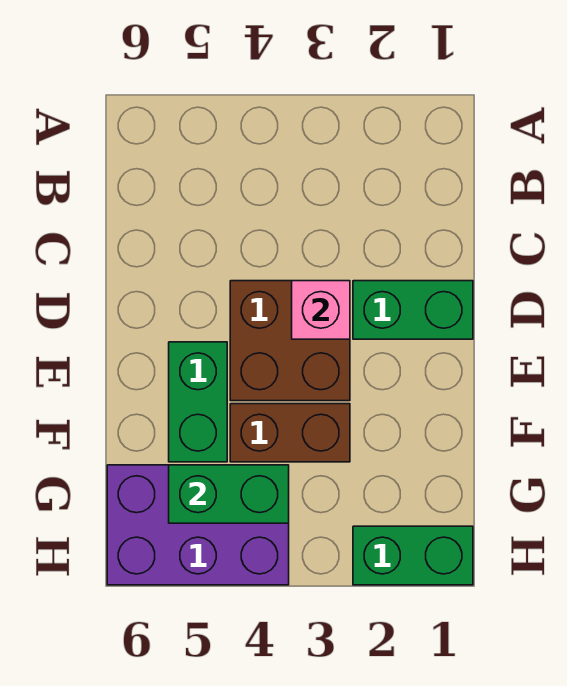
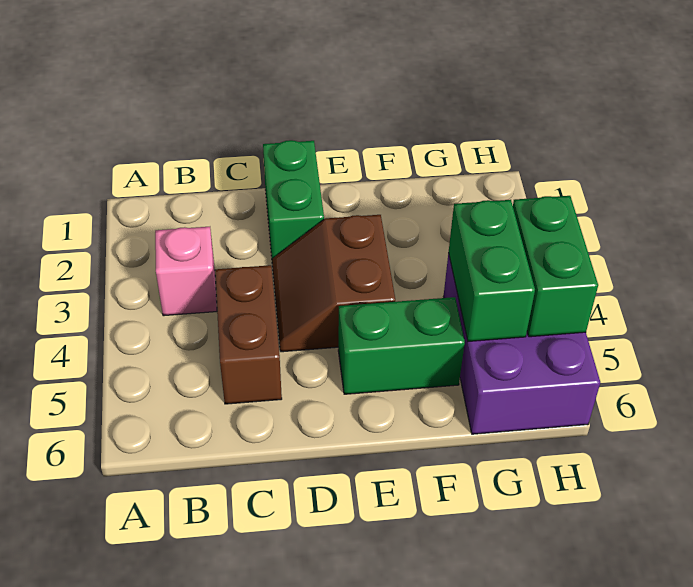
brown brick D3:E4 level 1 -> brown slope D3:E4 level 1 top E
pink brick D3 level 2 -> pink brick B3 level 1
brown brick F3:F4 level 1 -> brown brick C4:C5 level 1
green brick H1:H2 level 1 -> green brick H4:H5 level 2

